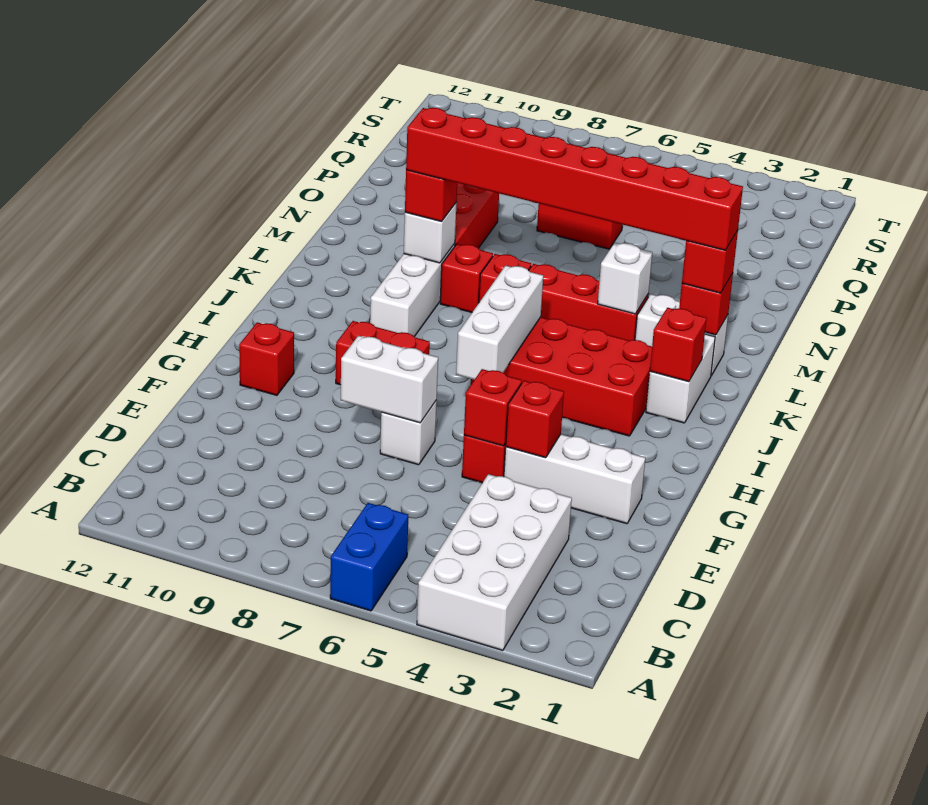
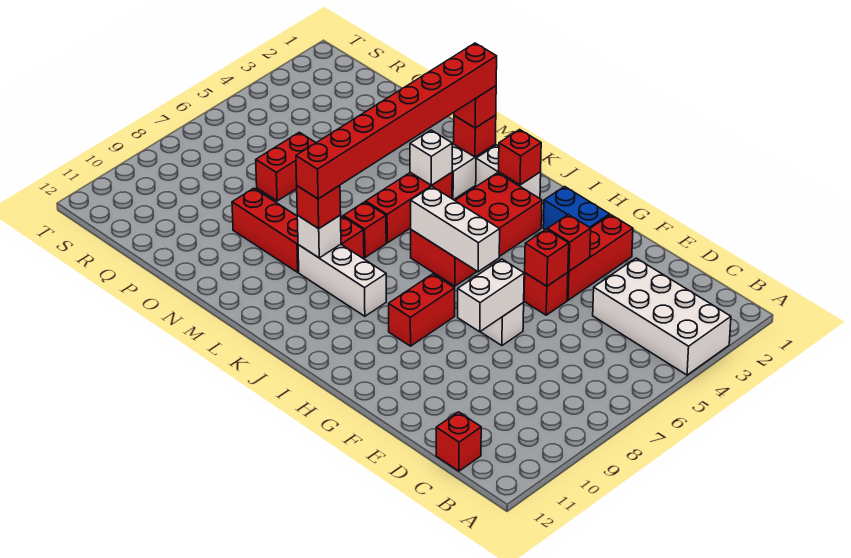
blue brick A6:B6 level 1 -> blue brick G2:H2 level 1
white brick F2:F4 level 1 -> red brick F2:F4 level 1
red brick G11 level 1 -> red brick C12 level 1

